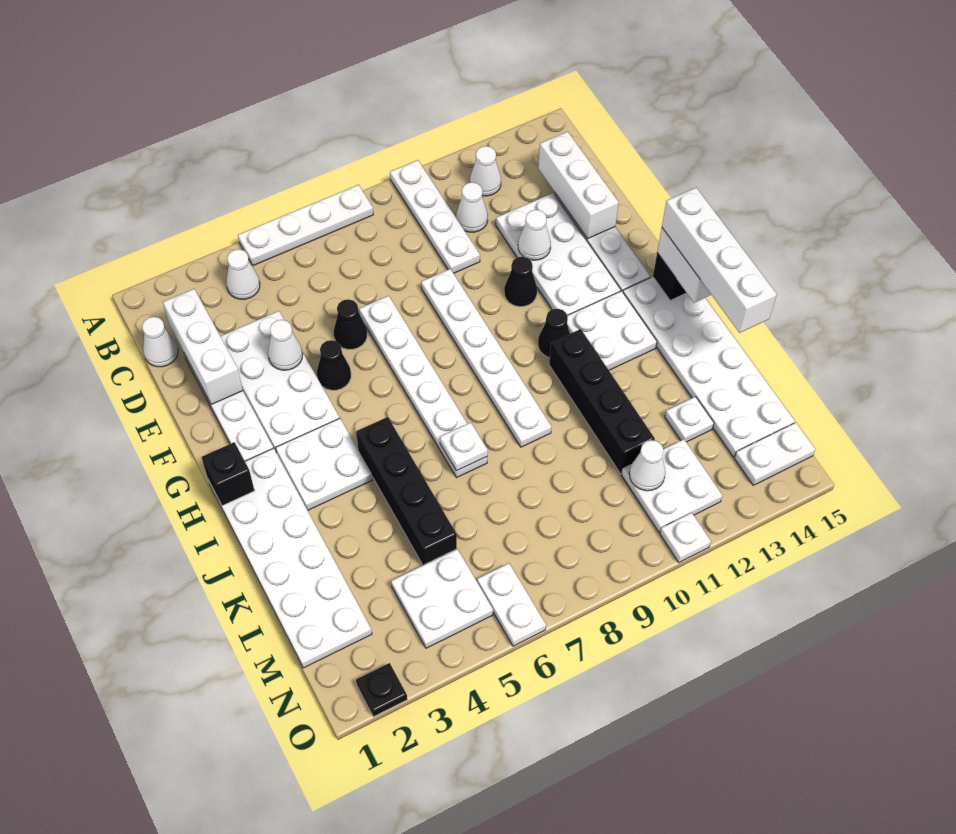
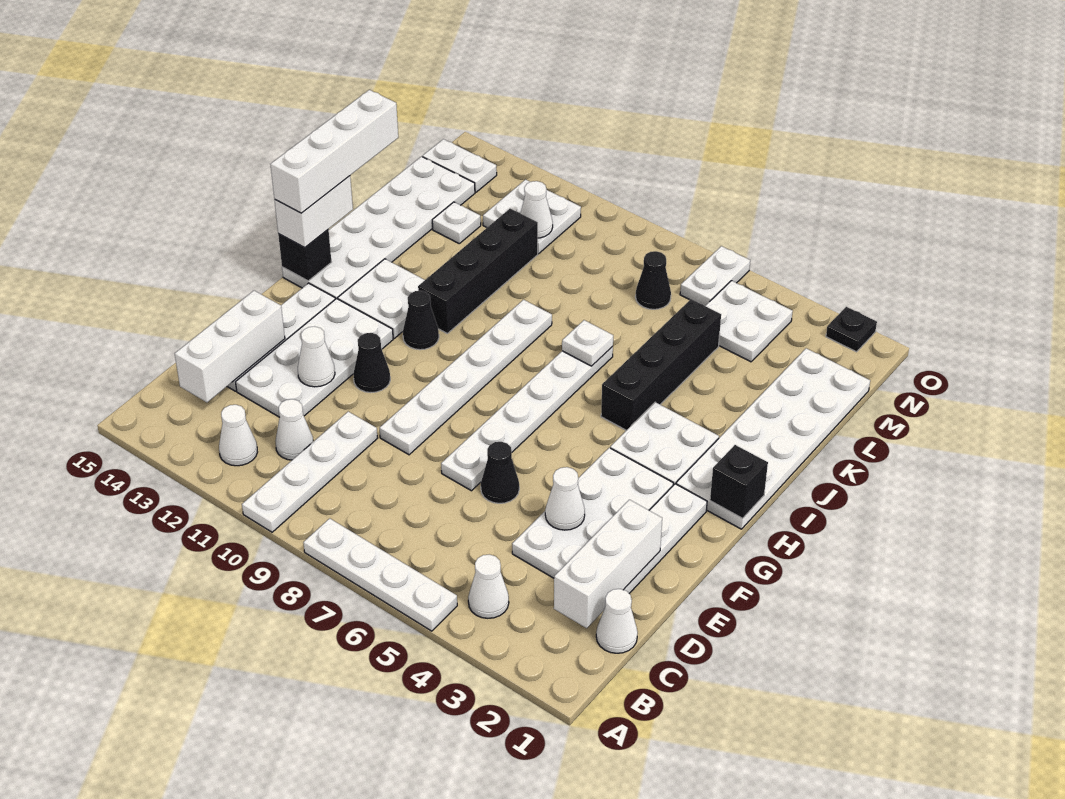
black cone F5 level 1 -> black cone M7 level 1
white plate O11 level 1 -> none

